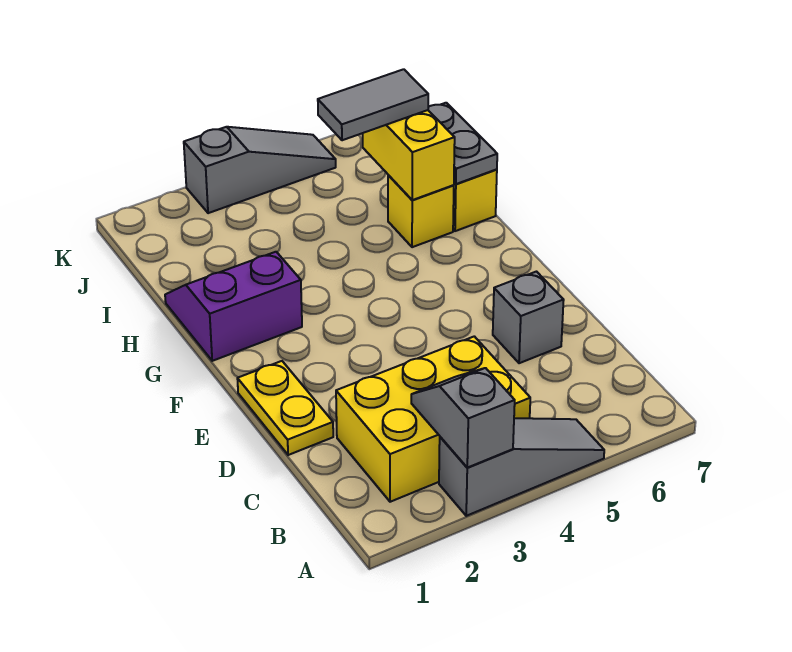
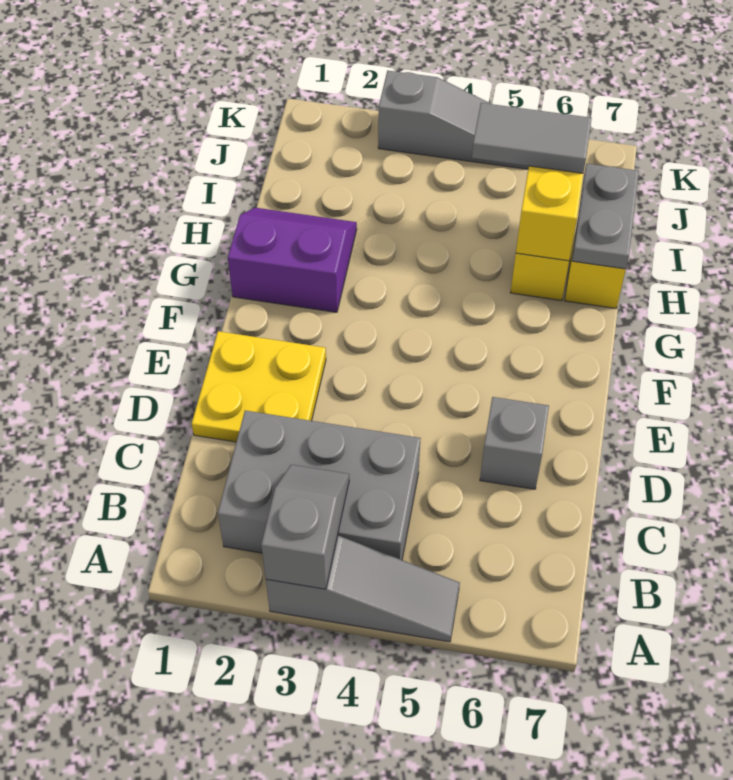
yellow brick B2:C4 level 1 -> grey brick B2:C4 level 1
yellow plate D1:E1 level 1 -> yellow plate D1:E2 level 1

